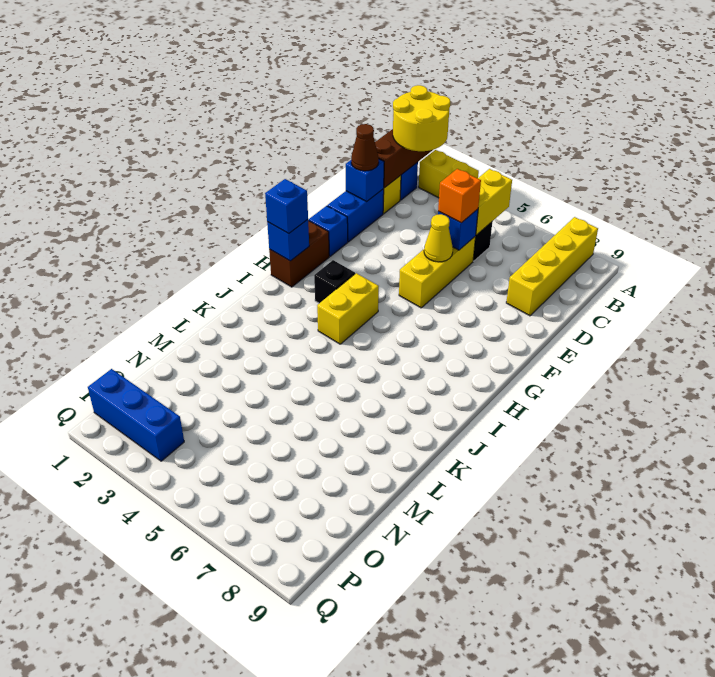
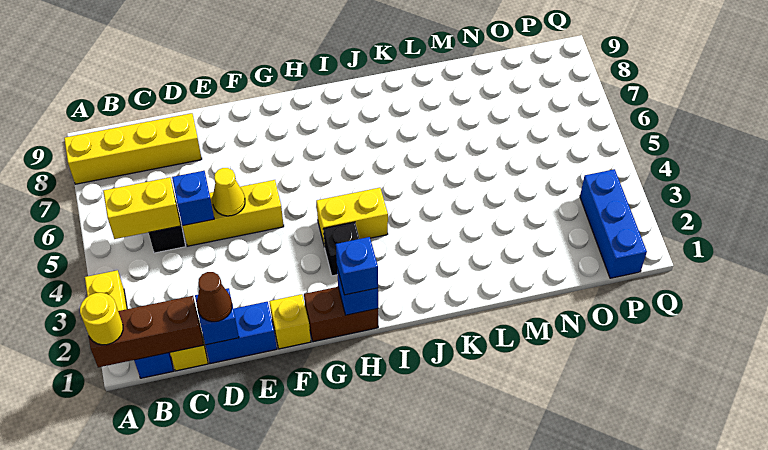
yellow round brick A1:B2 level 3 -> yellow round brick A1 level 3
orange brick D5 level 3 -> none
blue brick F1 level 1 -> yellow brick F1 level 1

